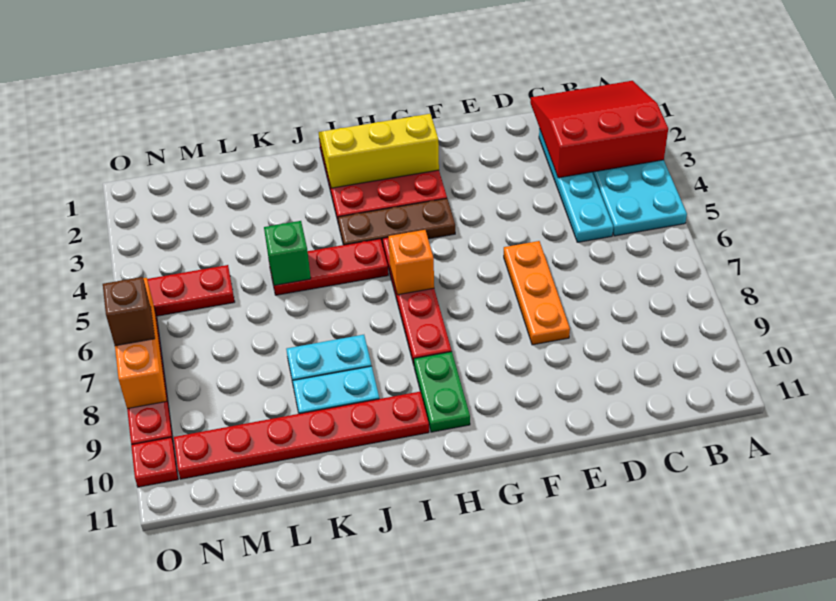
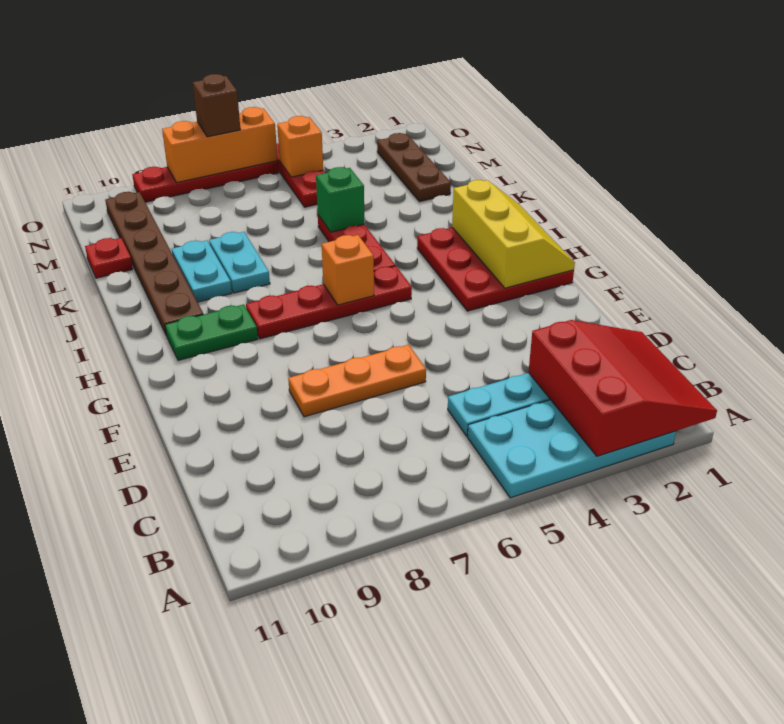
brown plate G4:I4 level 1 -> brown plate L2:N2 level 1
red plate I10:N10 level 1 -> brown plate I10:N10 level 1
none -> orange brick N5 level 2
red plate O10 level 1 -> red plate L11 level 1

